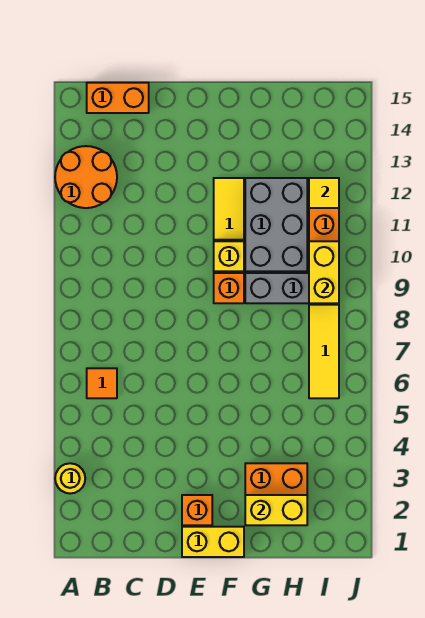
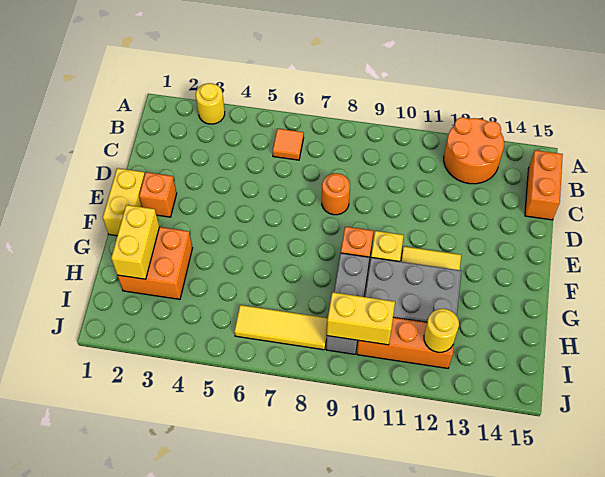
none -> orange round brick D8 level 1
yellow tile I12 level 2 -> yellow round brick I12 level 2

